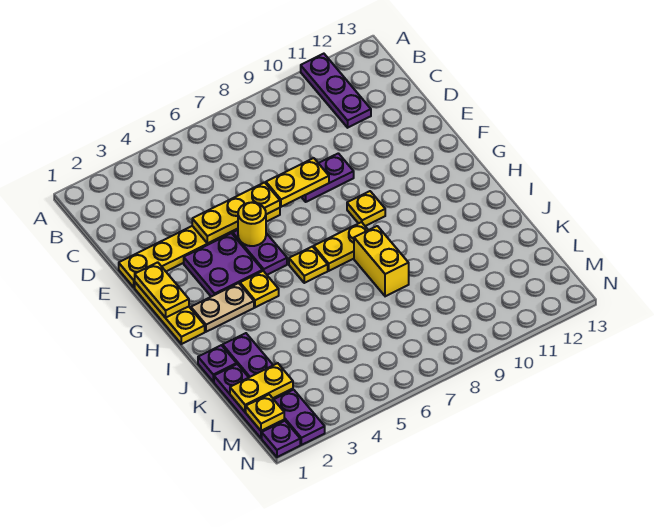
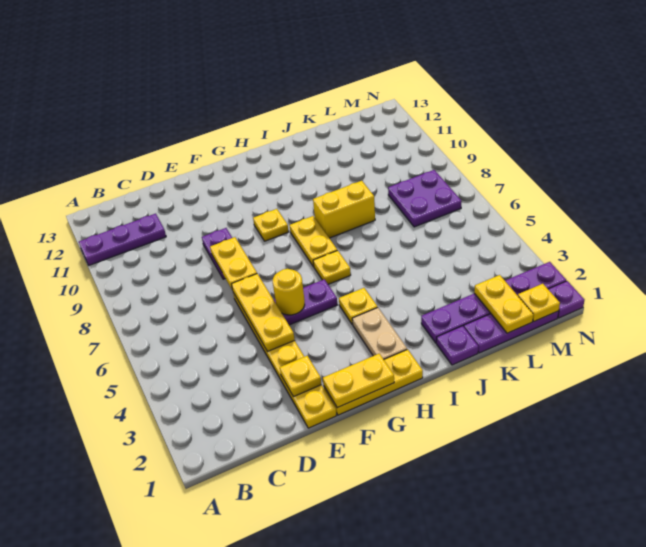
none -> yellow plate E2 level 2
purple plate F3:G4 level 1 -> purple plate L7:M8 level 1

